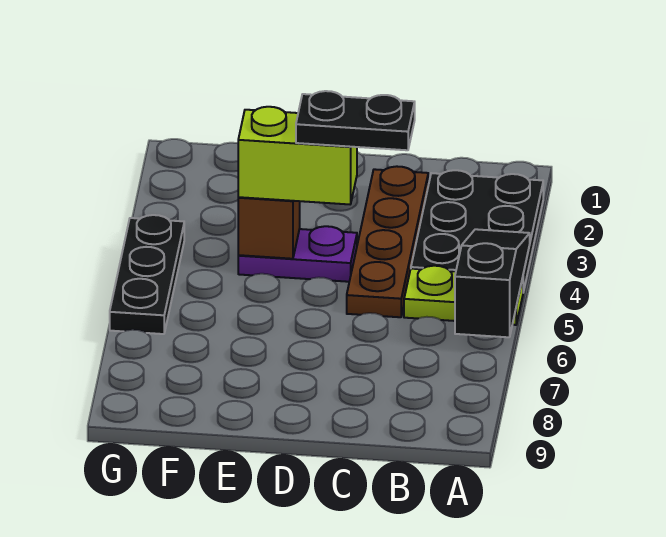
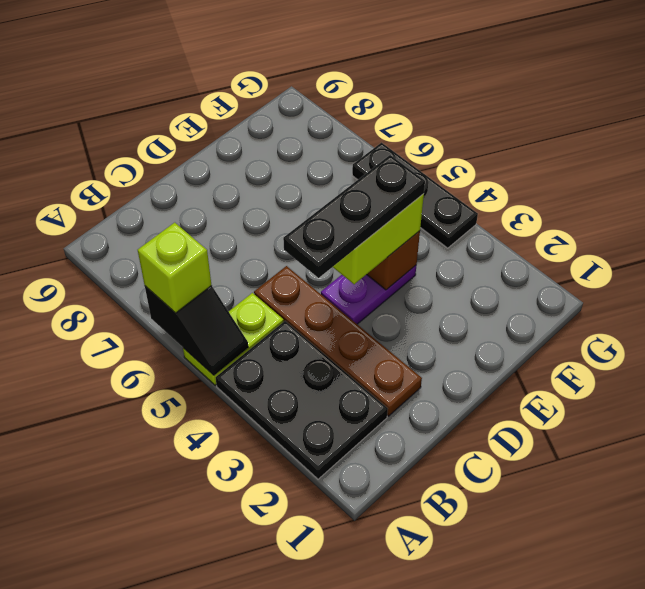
black slope A4:A6 level 2 top 6 -> black slope A5:A6 level 2 top 6
none -> lime brick A6 level 3
black plate C4:D4 level 4 -> black plate C4:E4 level 4

